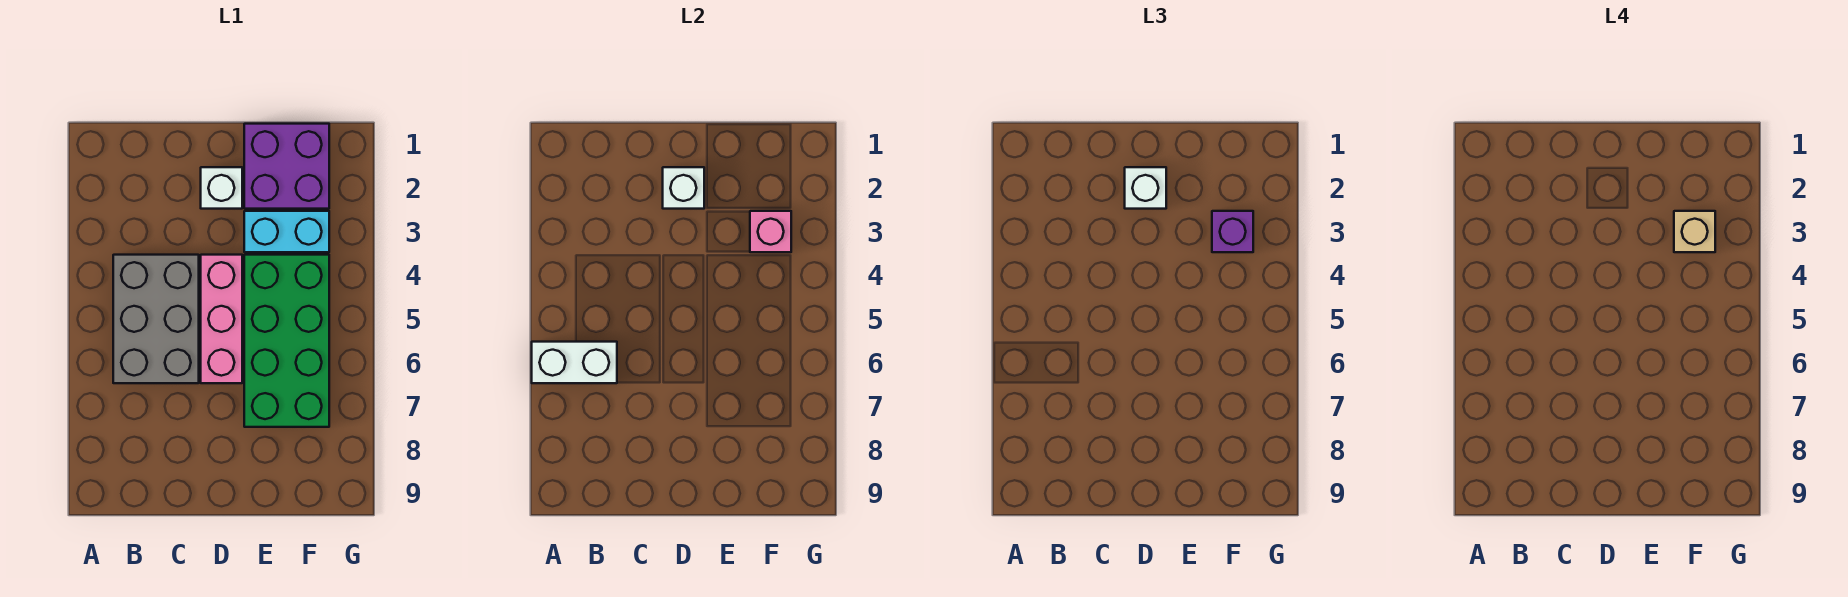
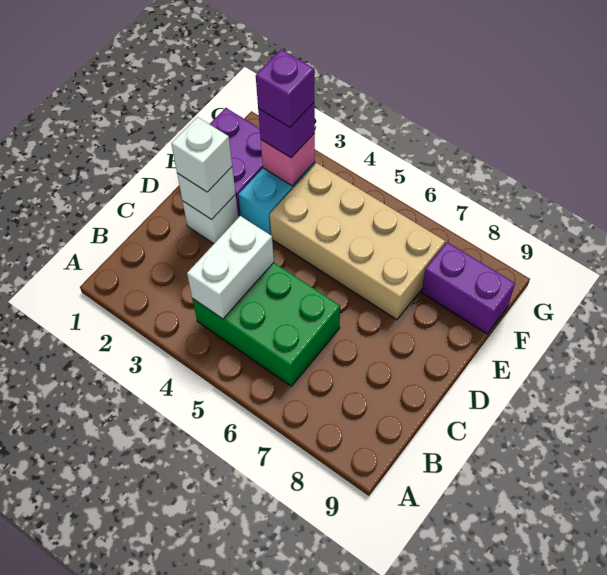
white brick A6:B6 level 2 -> white brick B4:C4 level 2
grey brick B4:C6 level 1 -> green brick B4:C6 level 1
pink brick D4:D6 level 1 -> none
green brick E4:F7 level 1 -> tan brick E4:F7 level 1
tan brick F3 level 4 -> purple brick F3 level 4
none -> purple brick F8:F9 level 1

